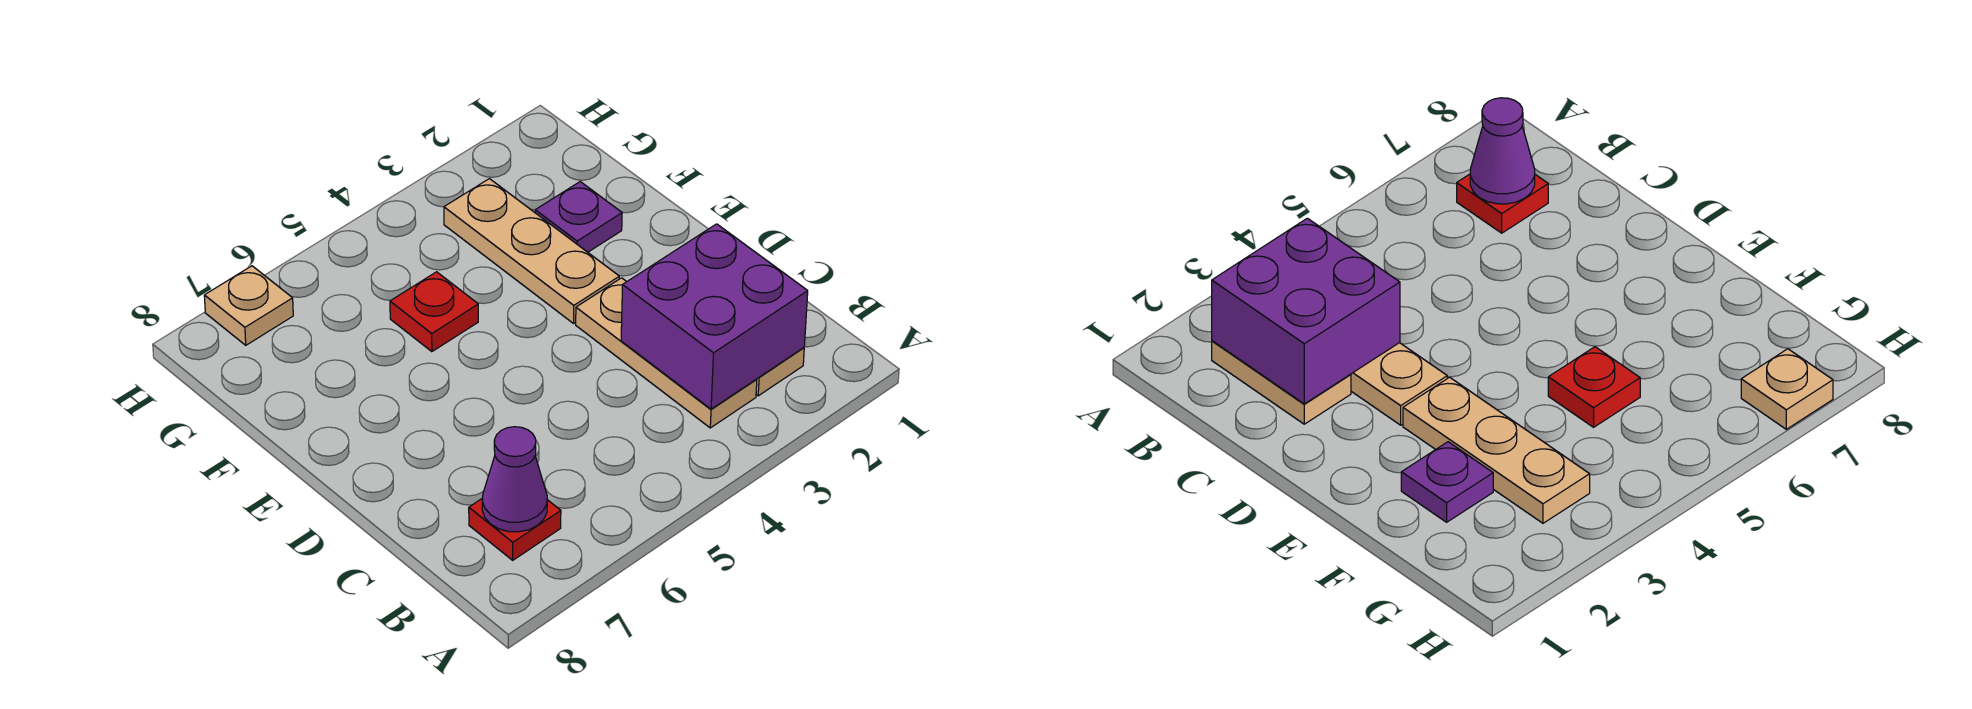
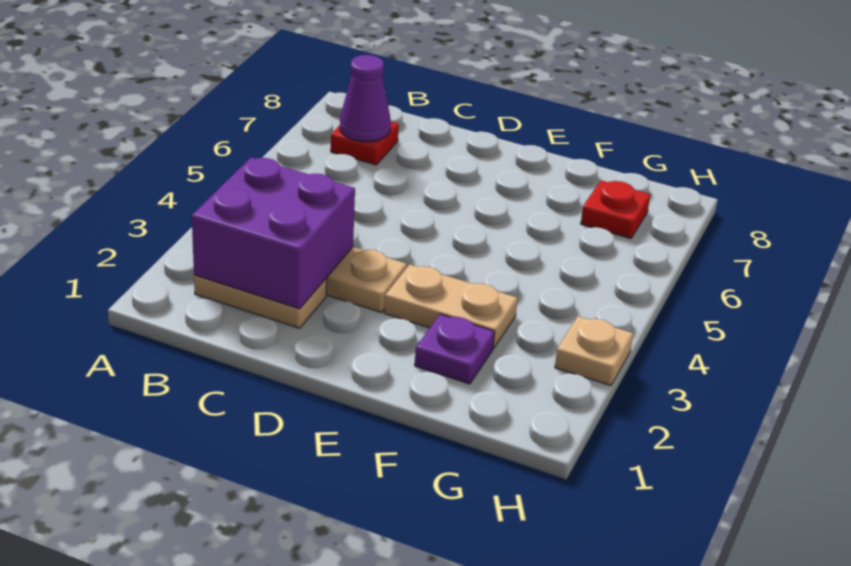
tan plate E3:G3 level 1 -> tan plate E3:F3 level 1
red plate F5 level 1 -> red plate G7 level 1
tan plate H7 level 1 -> tan plate H3 level 1

